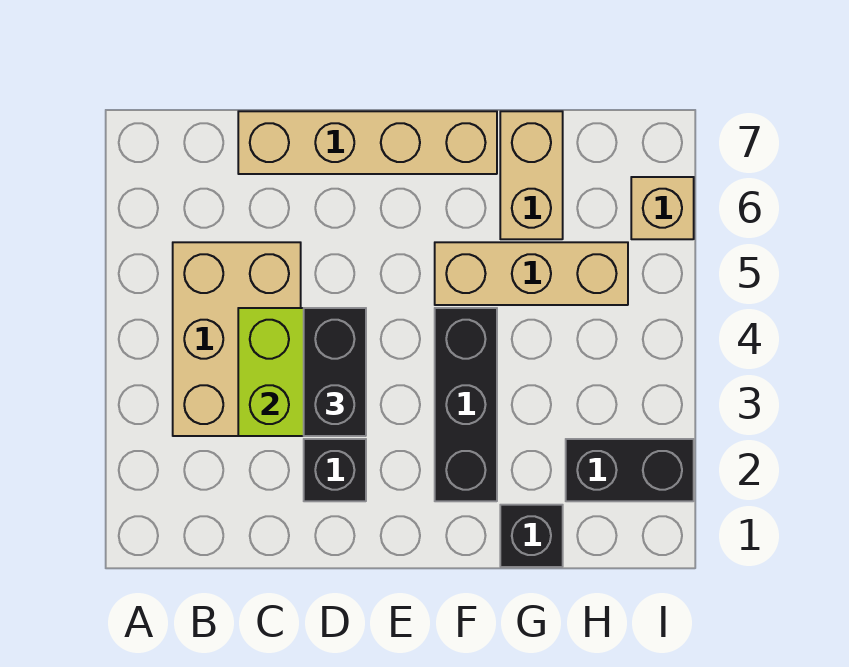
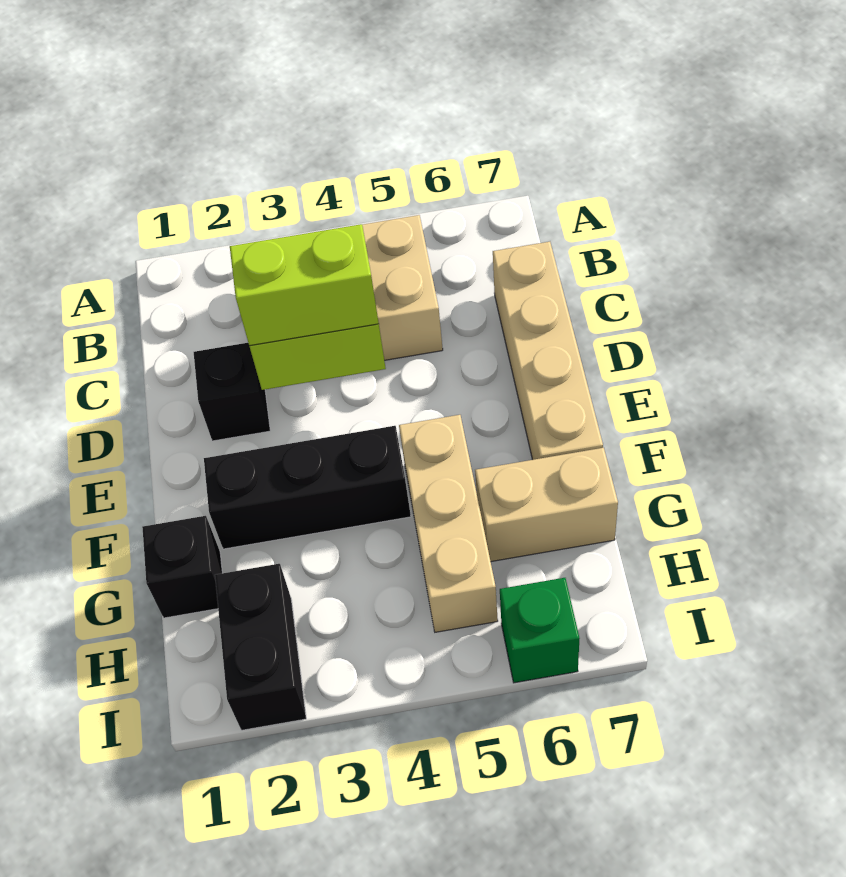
black brick D3:D4 level 3 -> lime brick D3:D4 level 3
tan brick I6 level 1 -> green brick I6 level 1

